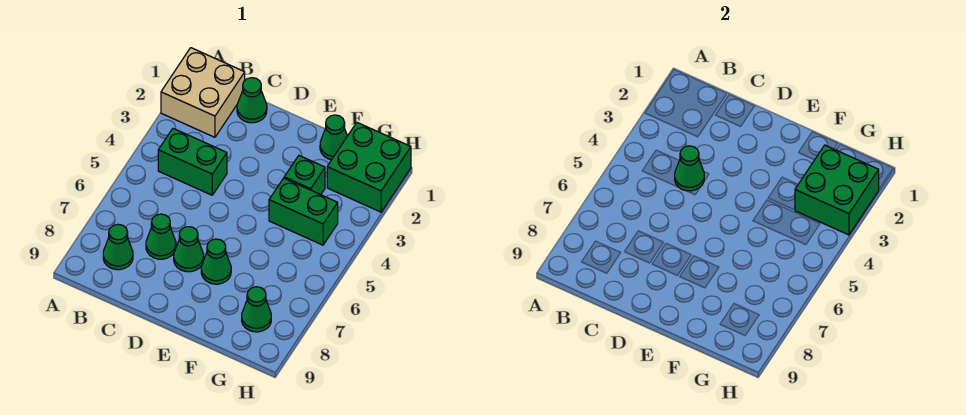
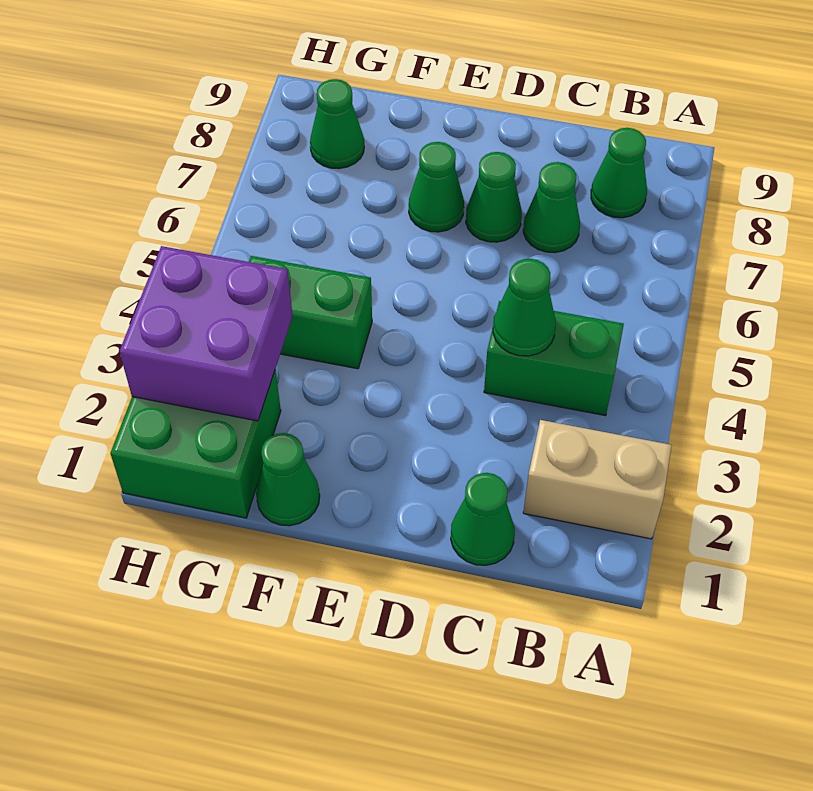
tan brick A1:B2 level 1 -> tan brick A2:B2 level 1
green brick F3 level 1 -> none
green brick G2:H3 level 2 -> purple brick G2:H3 level 2

